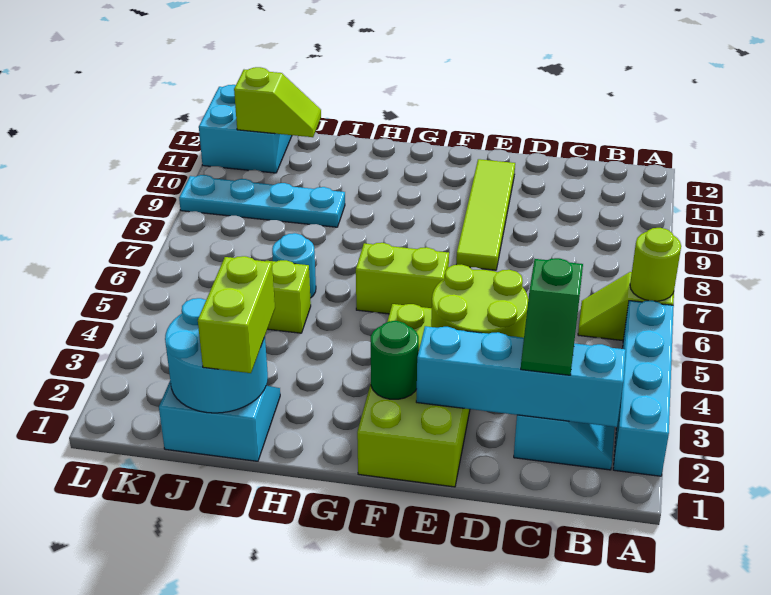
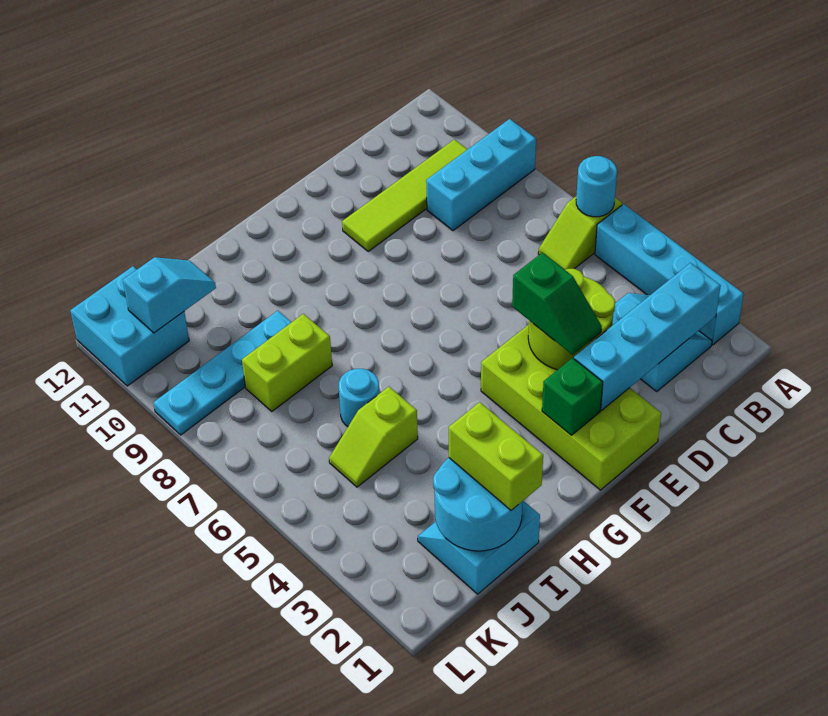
lime round brick A6 level 2 -> cyan round brick A6 level 2
none -> cyan brick A9:C9 level 1
green slope C2:C3 level 3 top 3 -> green slope E3:E4 level 3 top 4
lime tile E8:E11 level 1 -> lime tile B10:E10 level 1
green round brick F2 level 2 -> green brick F2 level 2
lime brick F6:G6 level 1 -> lime brick I8:J8 level 1
lime slope J11:K11 level 2 top K -> cyan slope J11:K11 level 2 top K

